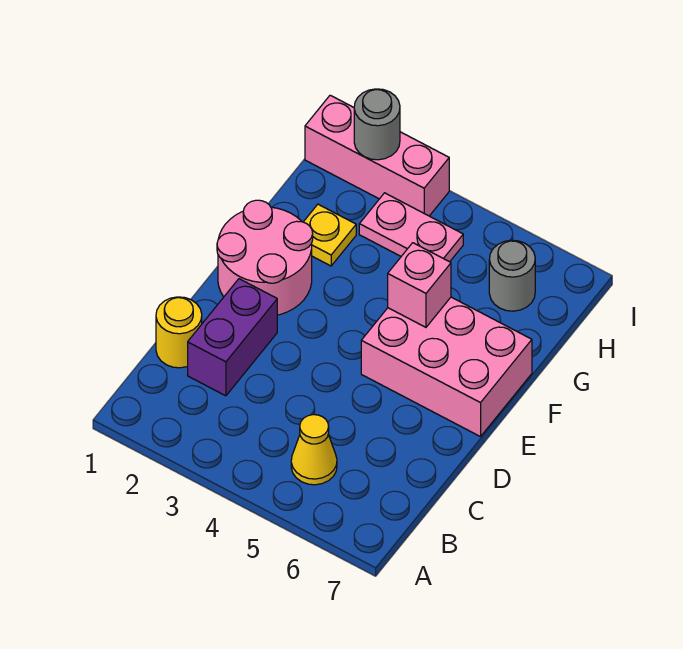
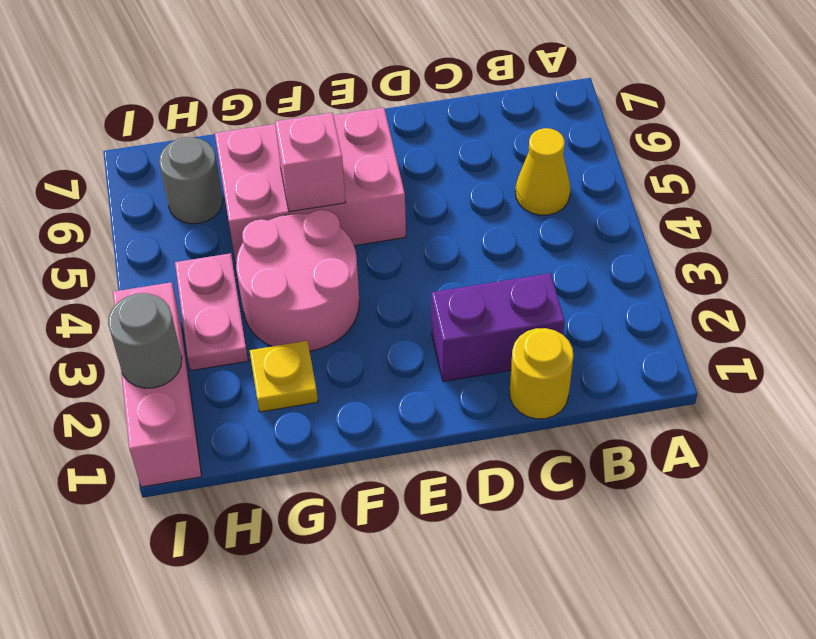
pink round brick E1:F2 level 1 -> pink round brick F3:G4 level 1
pink brick E5:F7 level 1 -> pink brick E5:G6 level 1

